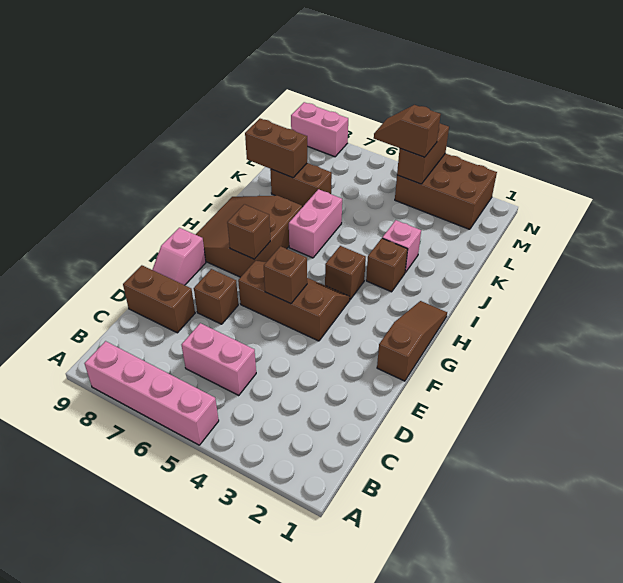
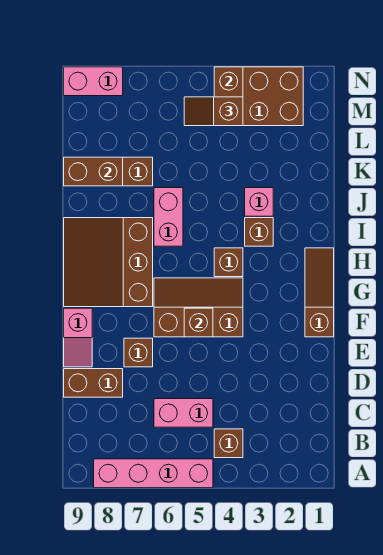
brown brick G7 level 2 -> brown brick B4 level 1

